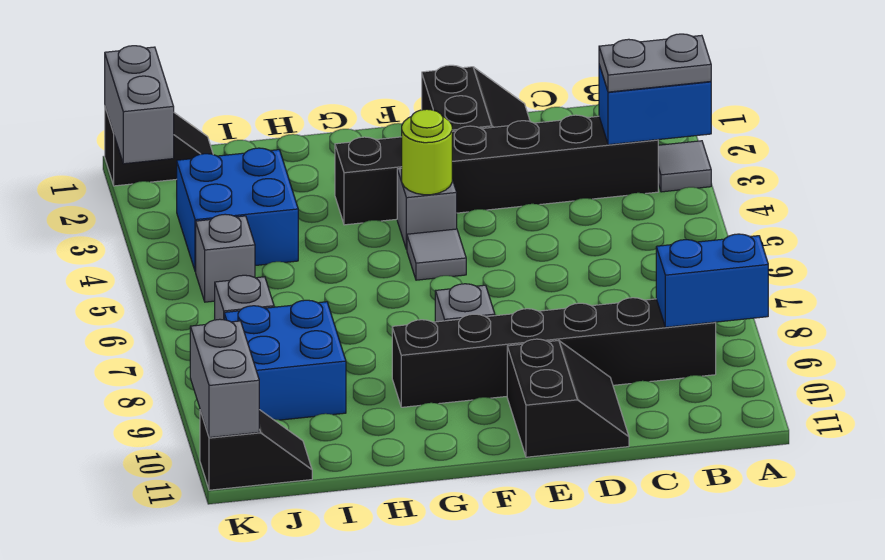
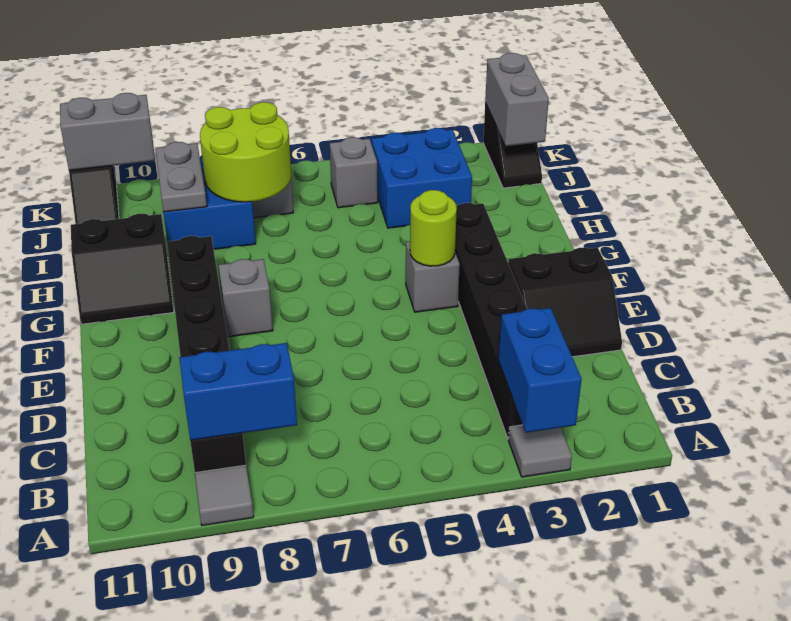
grey plate A3:B3 level 3 -> grey plate I9:J9 level 2
blue brick A9:B9 level 2 -> blue brick B8:B9 level 2
black slope D10:E11 level 1 top E -> black slope G10:H11 level 1 top H
grey tile F5 level 1 -> grey tile A9 level 1
none -> lime round brick I7:J8 level 2
grey brick K1:K2 level 2 -> grey brick J1:K1 level 2

